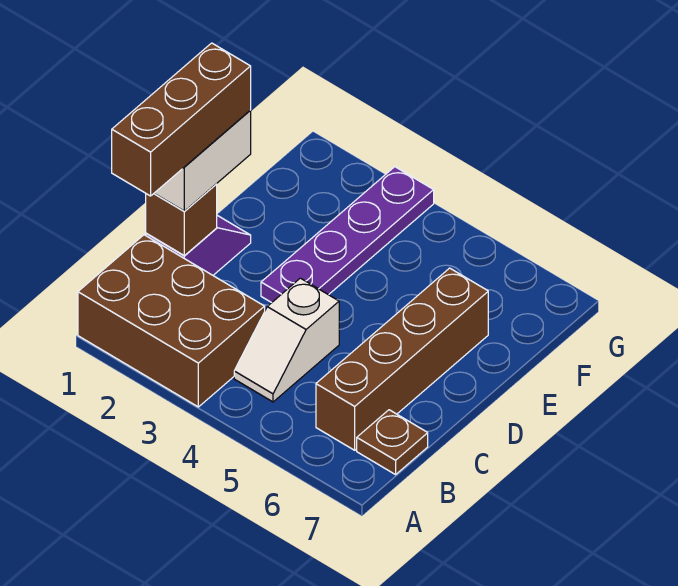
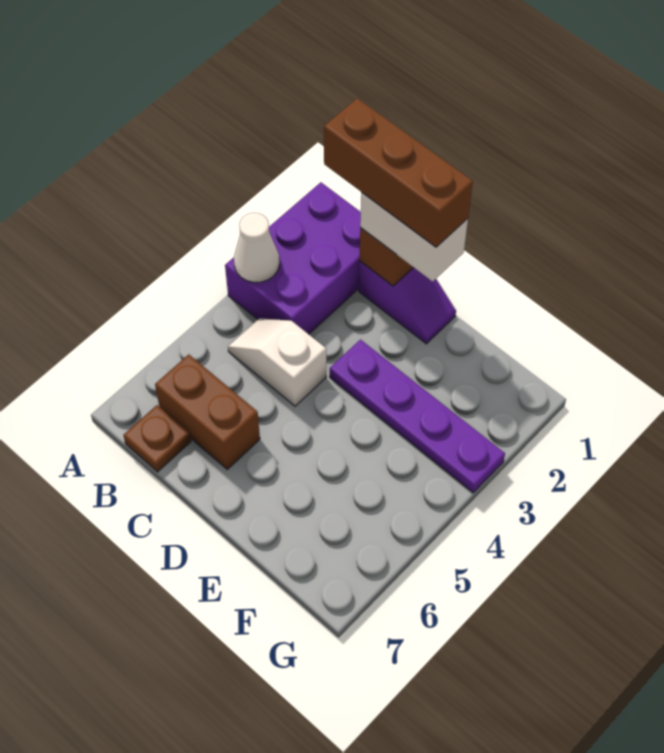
brown brick A1:B3 level 1 -> purple brick A1:B3 level 1
none -> white cone A3 level 2
brown brick B6:E6 level 1 -> brown brick B6:C6 level 1

